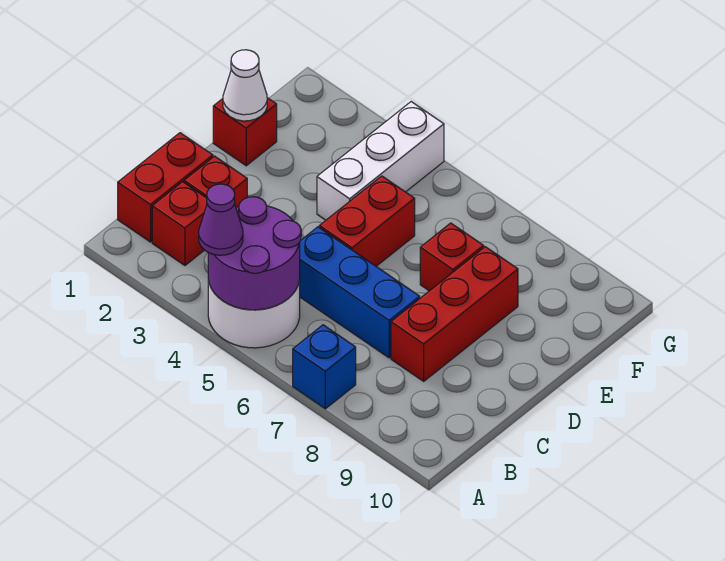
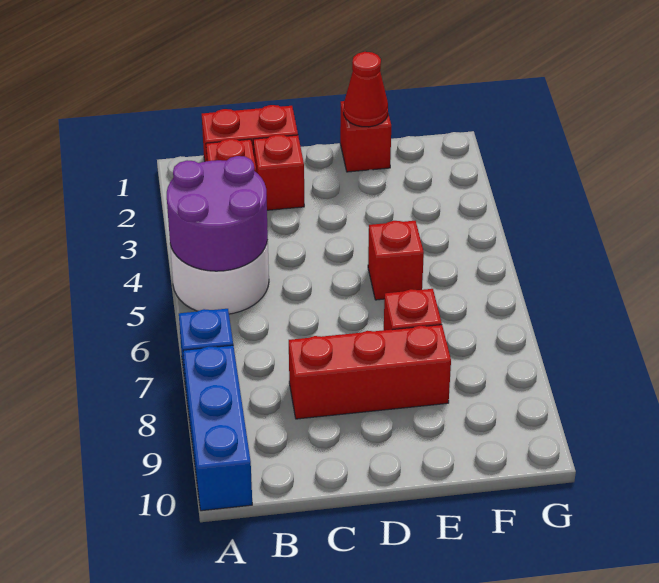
purple cone A4 level 3 -> none
blue brick C5:C7 level 1 -> blue brick A8:A10 level 1
red brick D5:E5 level 1 -> red brick E5 level 1
white cone E1 level 2 -> red cone E1 level 2
white brick E4:G4 level 1 -> none

